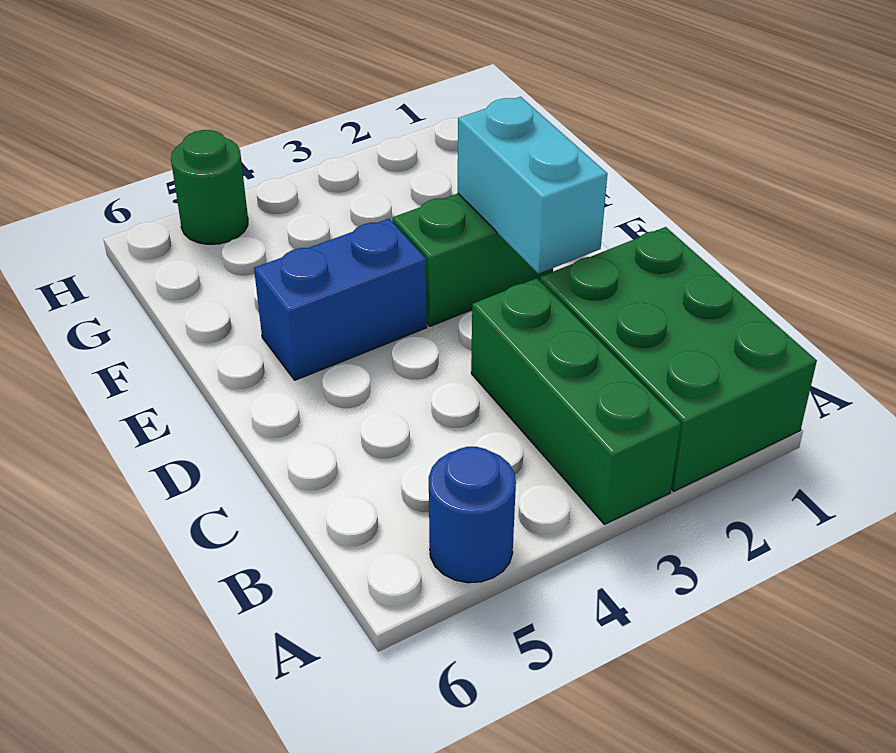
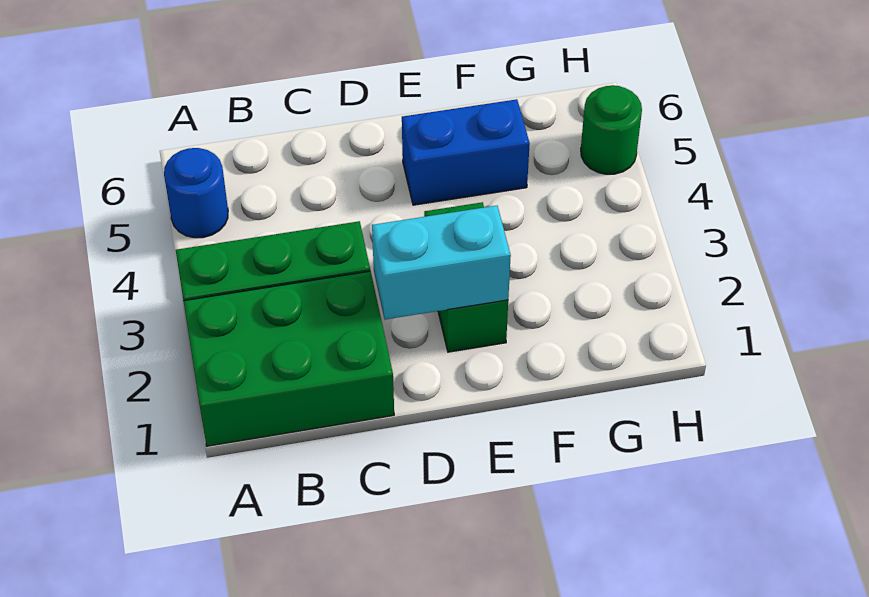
blue brick E4:E5 level 1 -> blue brick E5:F5 level 1

